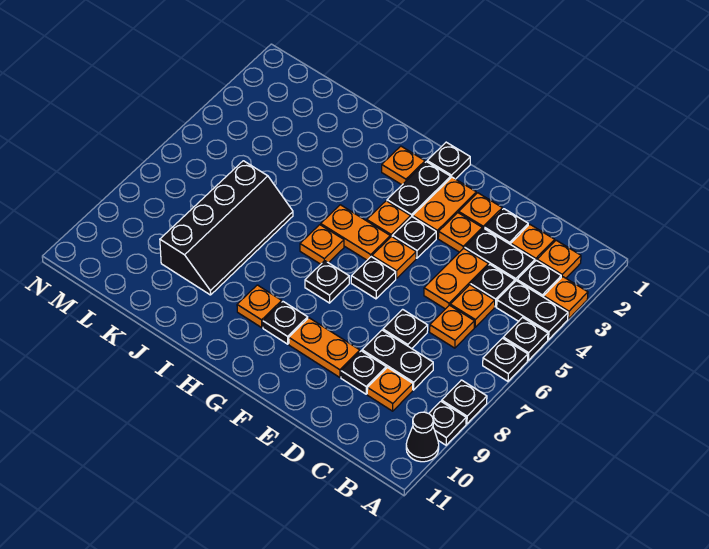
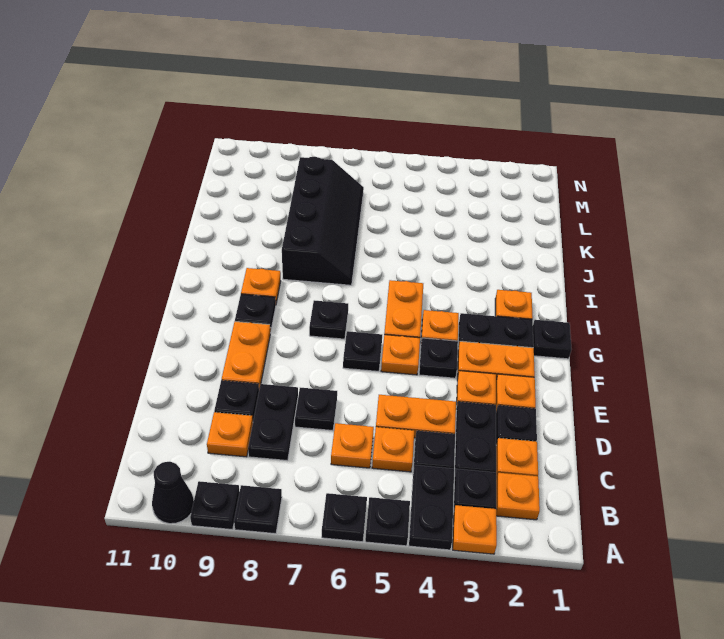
orange plate H6 level 1 -> none
black slope J6:K9 level 1 top K -> black slope I7:L8 level 1 top 8

